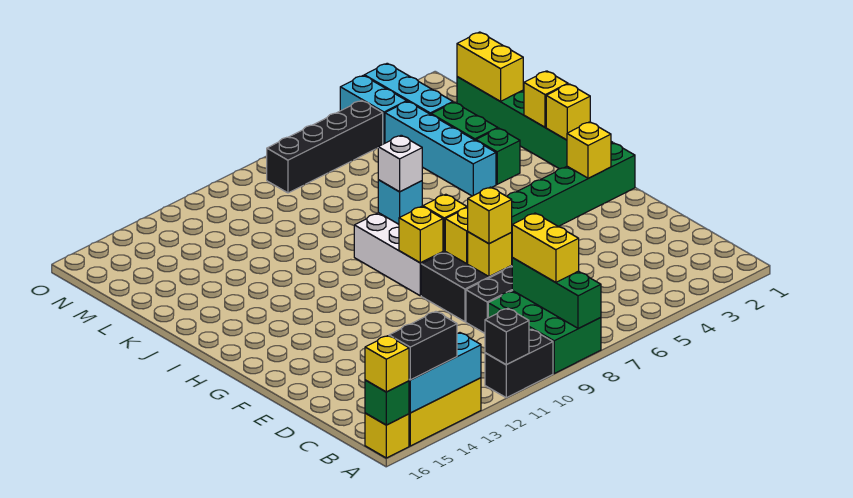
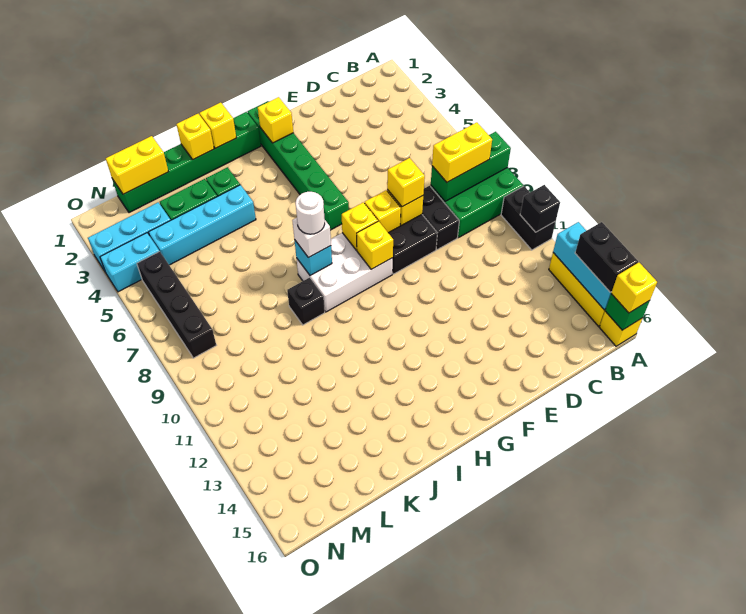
none -> white round brick I8 level 4
none -> black brick J9 level 1

